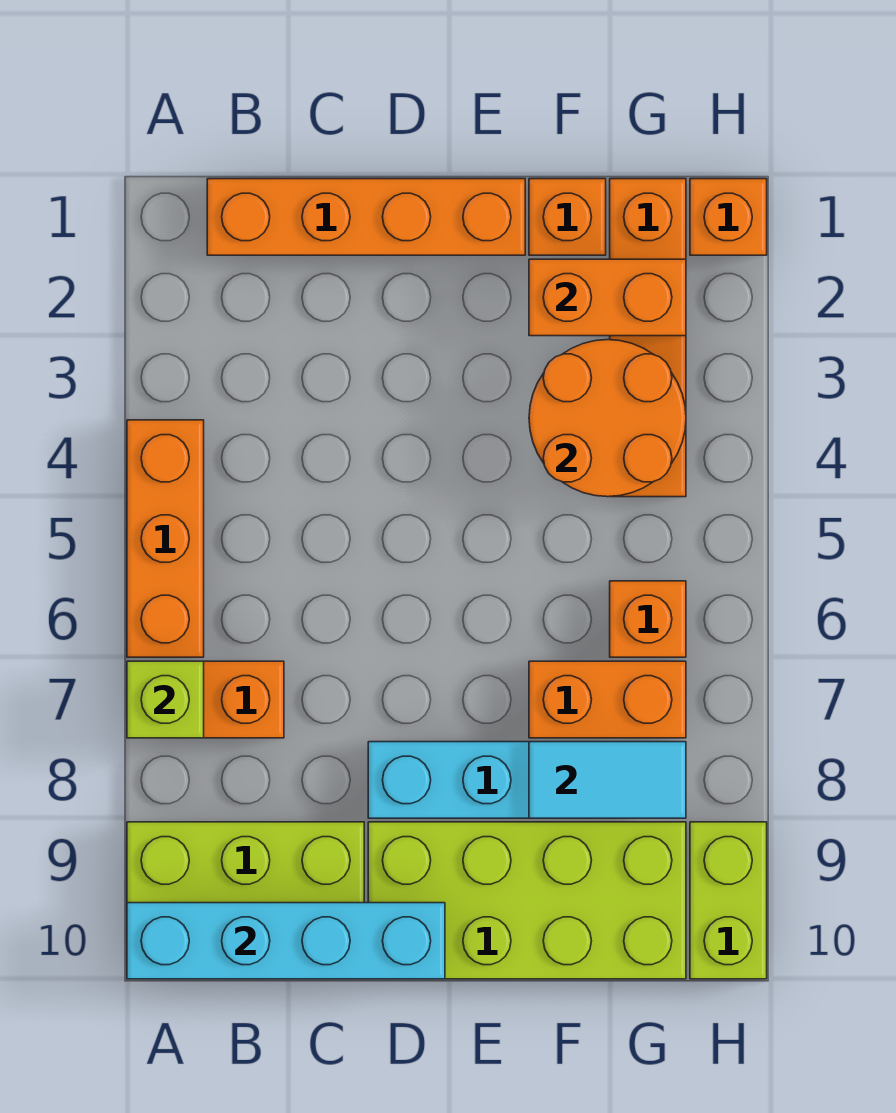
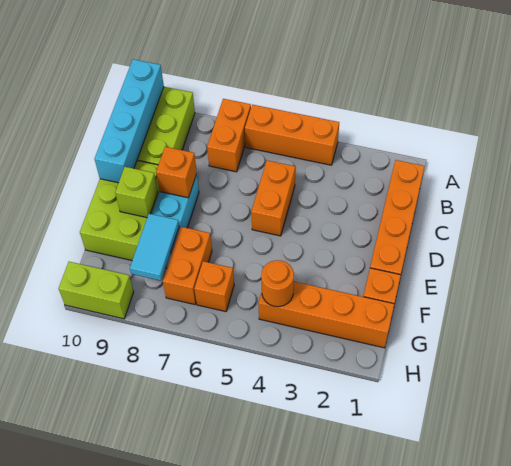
lime brick A7 level 2 -> lime brick E9 level 2
lime brick D9:G10 level 1 -> lime brick D9:F10 level 1
orange brick F2:G2 level 2 -> orange brick C5:D5 level 1
orange round brick F3:G4 level 2 -> orange round brick G4 level 2
orange brick H1 level 1 -> orange brick D8 level 2

